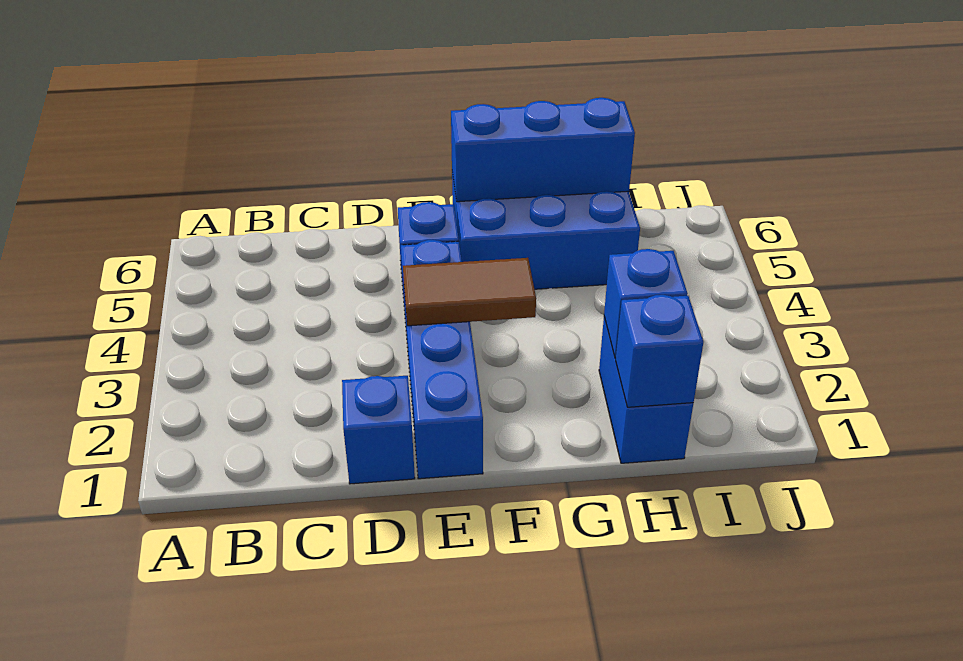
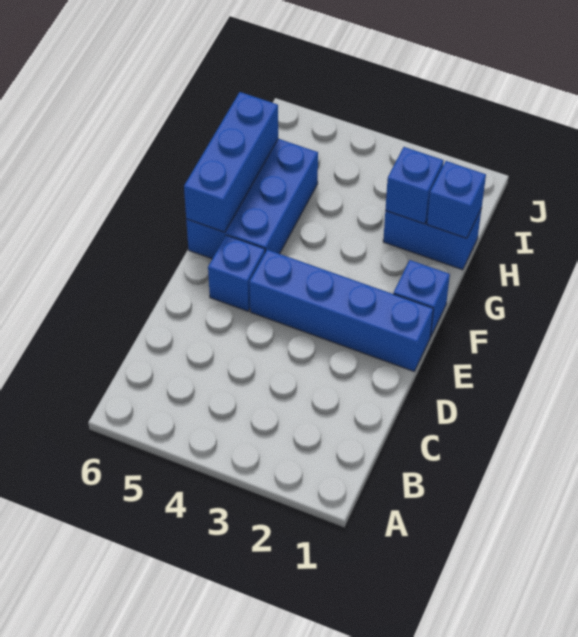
blue brick D1 level 1 -> blue brick F1 level 1
brown tile E3:F3 level 2 -> none

